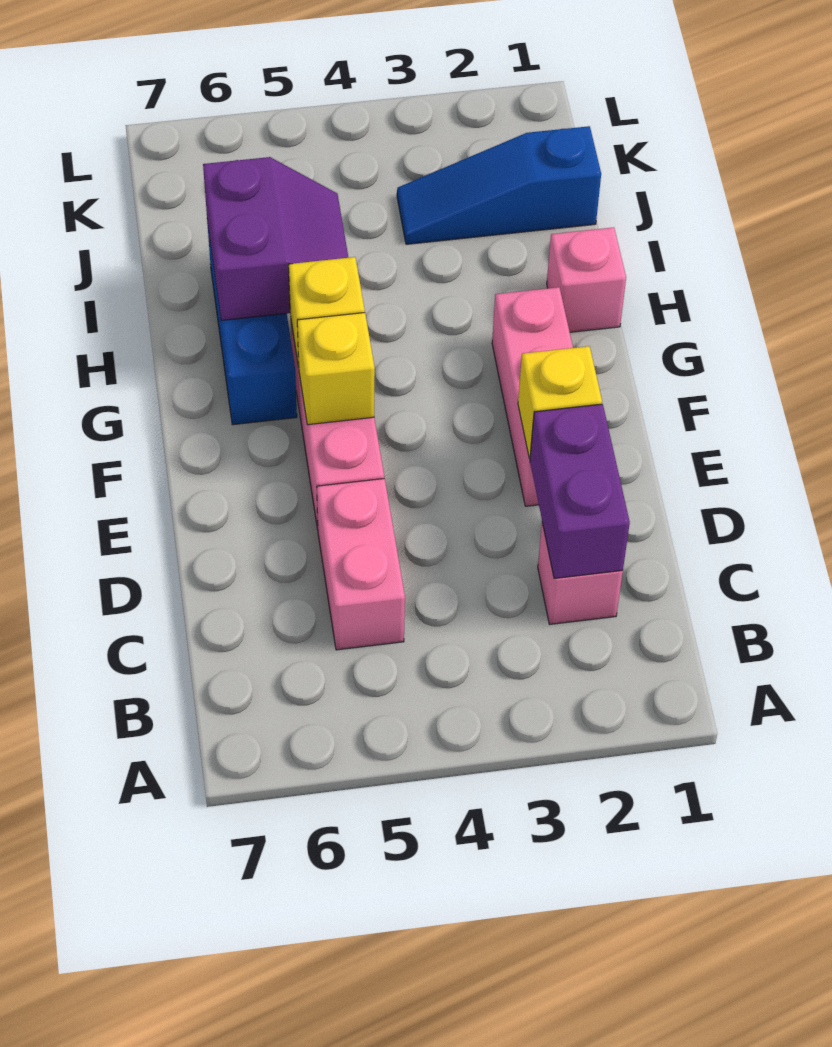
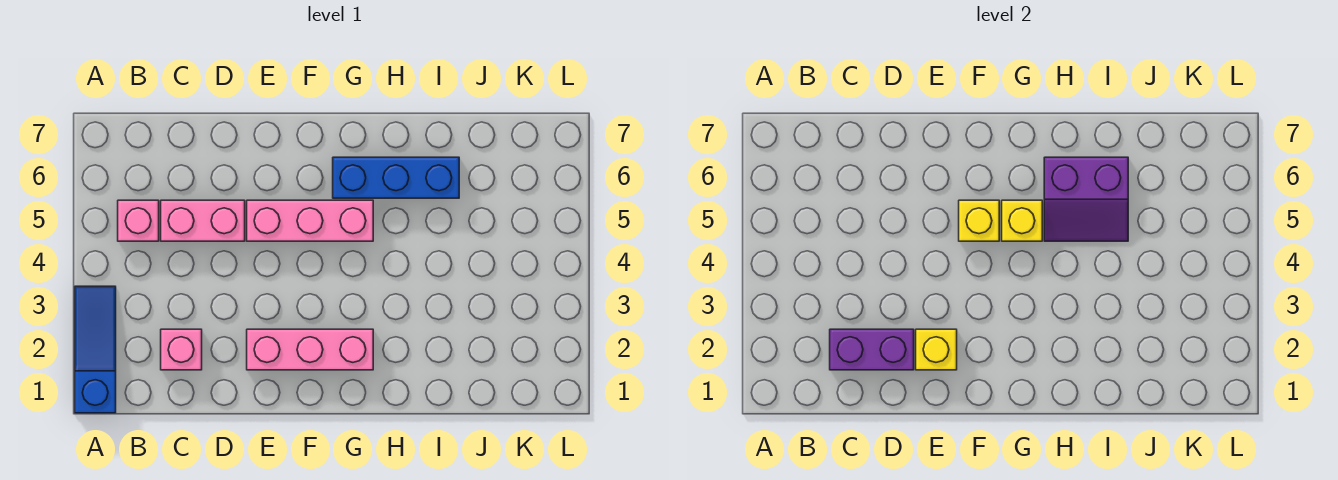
pink brick H1 level 1 -> pink brick B5 level 1
blue slope J1:J3 level 1 top 1 -> blue slope A1:A3 level 1 top 1

